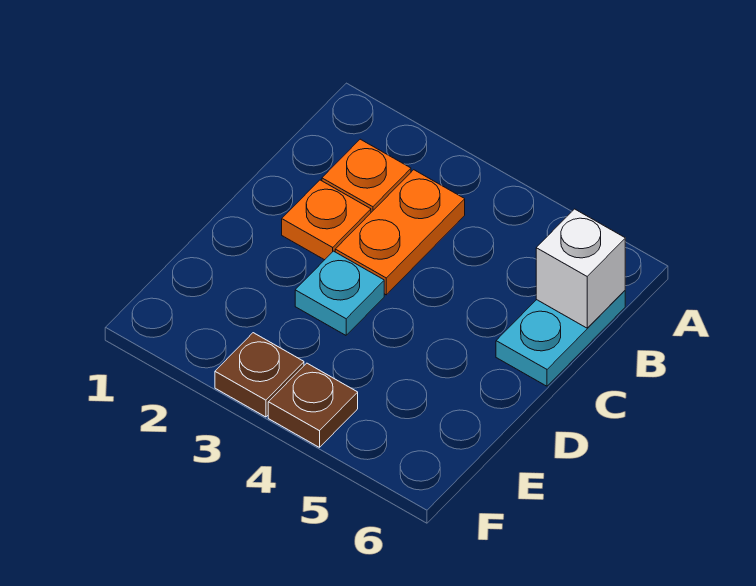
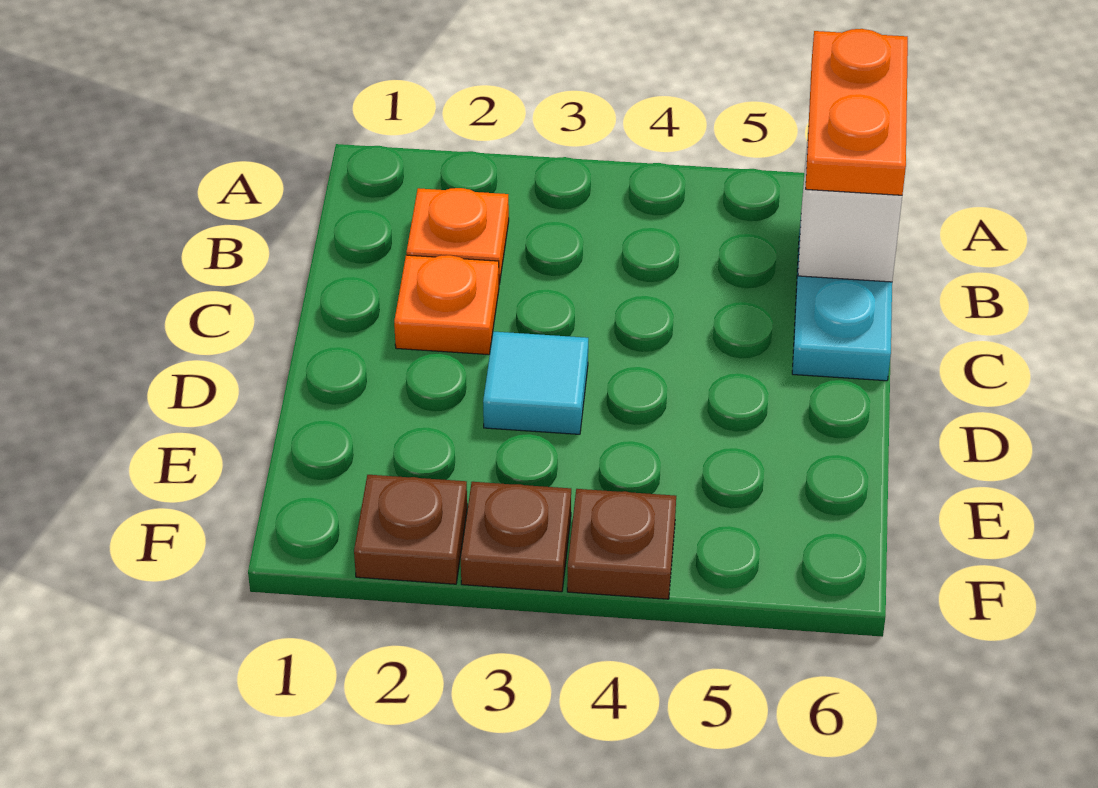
orange plate B3:C3 level 1 -> orange plate A6:B6 level 3
cyan plate D3 level 1 -> cyan tile D3 level 1
none -> brown plate F2 level 1

